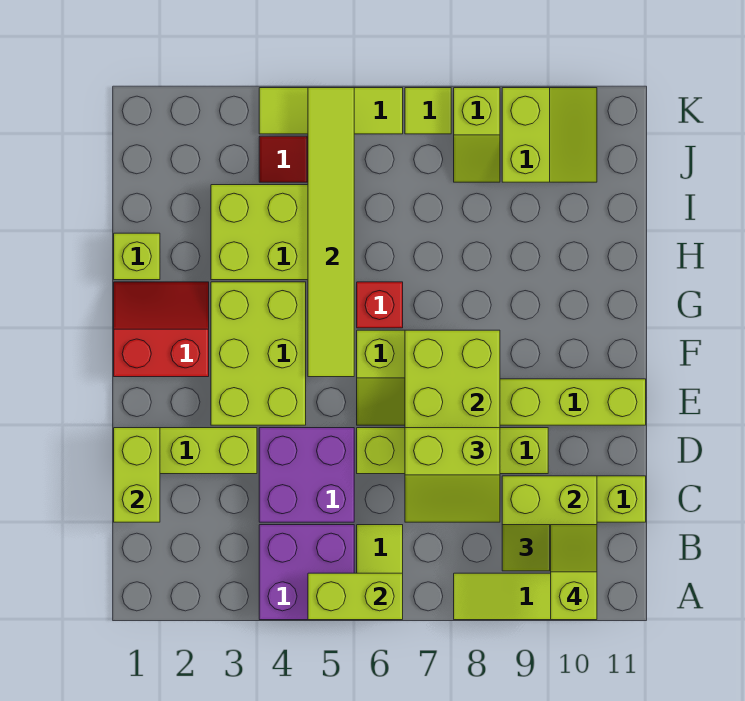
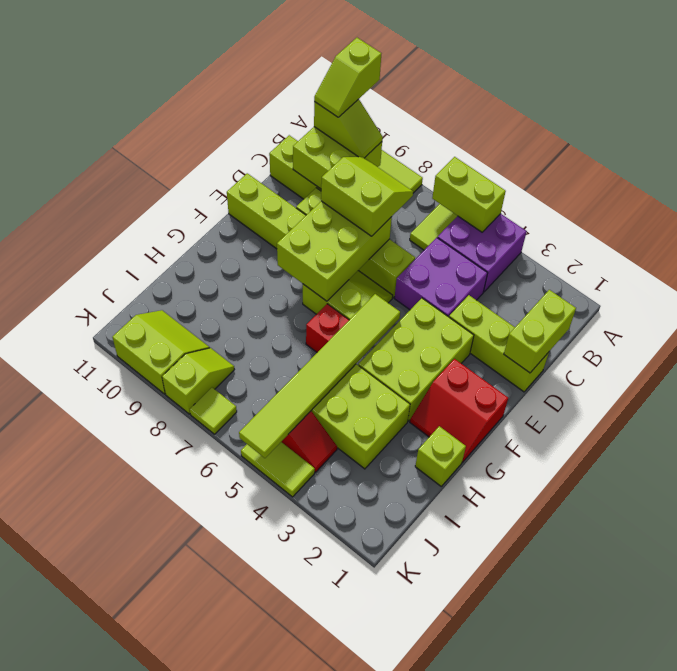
lime slope J9:K10 level 1 top 9 -> lime slope J9:K10 level 1 top K
lime tile K4:K6 level 1 -> lime tile K4:K5 level 1

